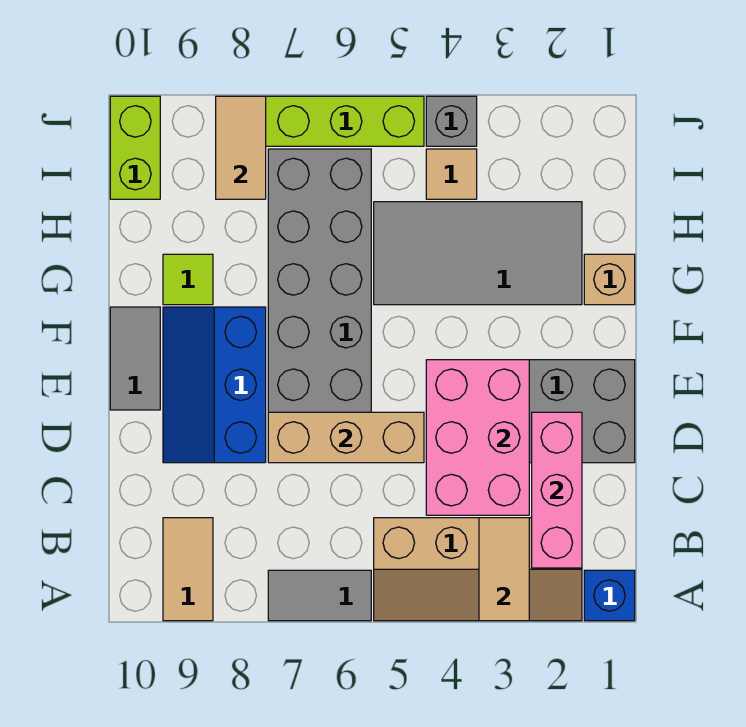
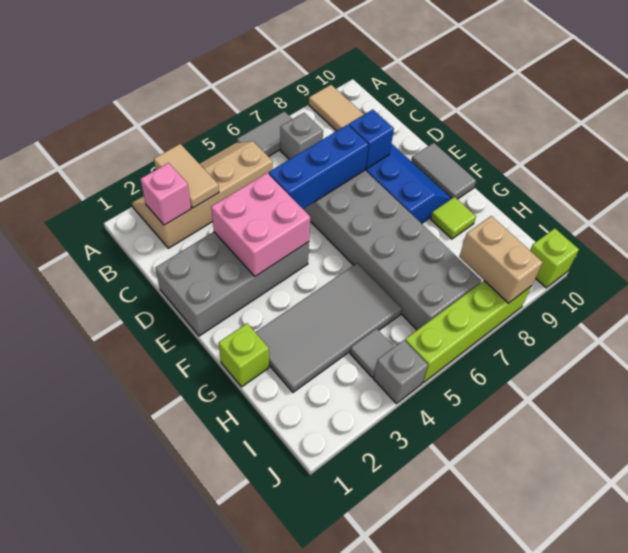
blue brick A1 level 1 -> blue brick D8 level 2
pink brick B2:D2 level 2 -> pink brick B2 level 2
none -> grey brick B7 level 1
pink brick C3:E4 level 2 -> pink brick D3:E4 level 2
tan brick D5:D7 level 2 -> blue brick D5:D7 level 2
tan brick G1 level 1 -> lime brick G1 level 1
tan tile I4 level 1 -> grey tile I4 level 1
tan tile I8:J8 level 2 -> tan brick I8:J8 level 2
lime brick I10:J10 level 1 -> lime brick J10 level 1

